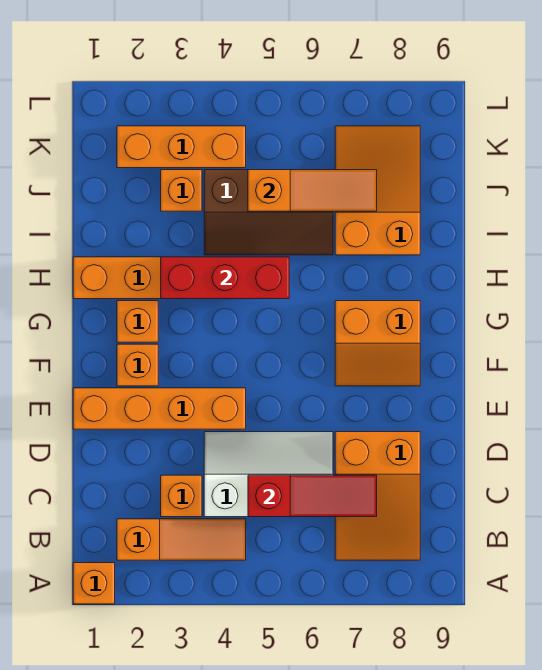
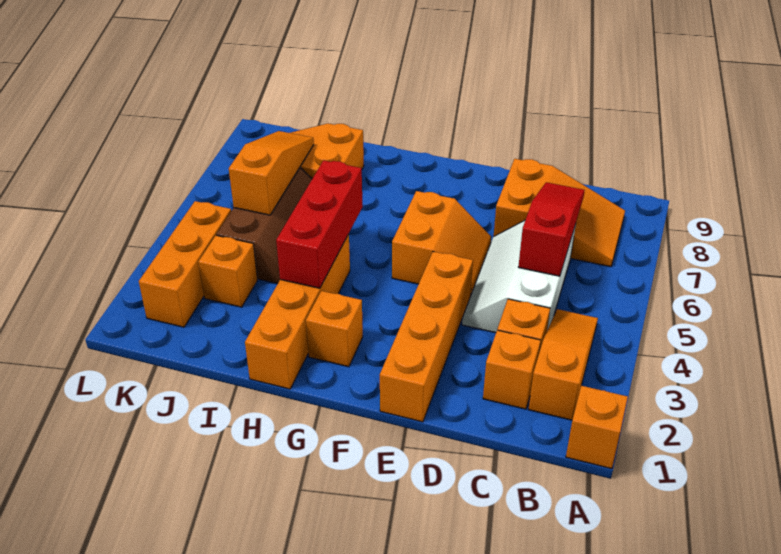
orange brick F2 level 1 -> orange brick C2 level 1
orange slope F7:G8 level 1 top G -> orange slope E5:F6 level 1 top F

